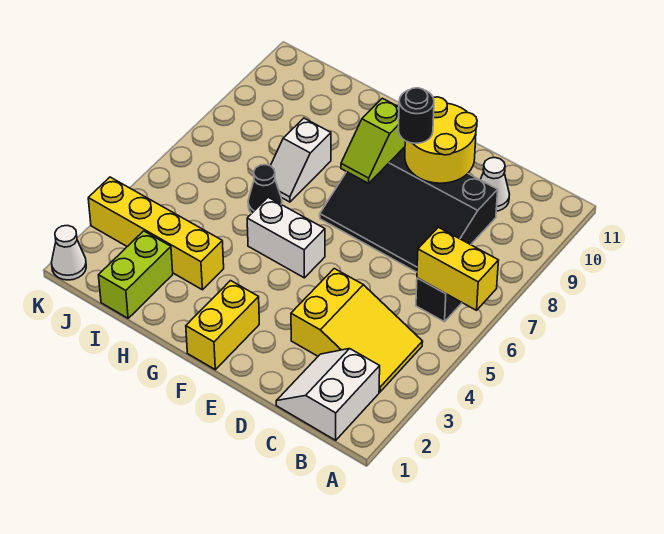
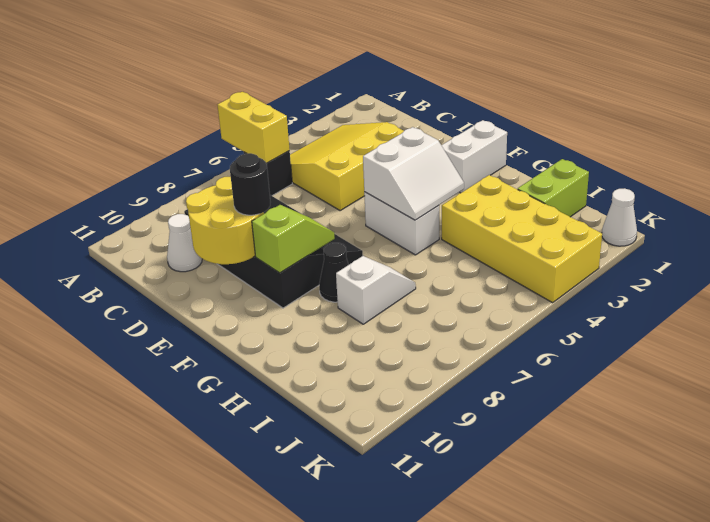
white slope B1:C2 level 1 top B -> white slope F4:G5 level 2 top F
yellow slope B3:D4 level 1 top D -> yellow slope B3:D5 level 1 top D
yellow brick F1:F2 level 1 -> white brick F1:F2 level 1
yellow brick H3:K3 level 1 -> yellow brick H3:K4 level 1
black cone H6 level 1 -> black cone G8 level 1

